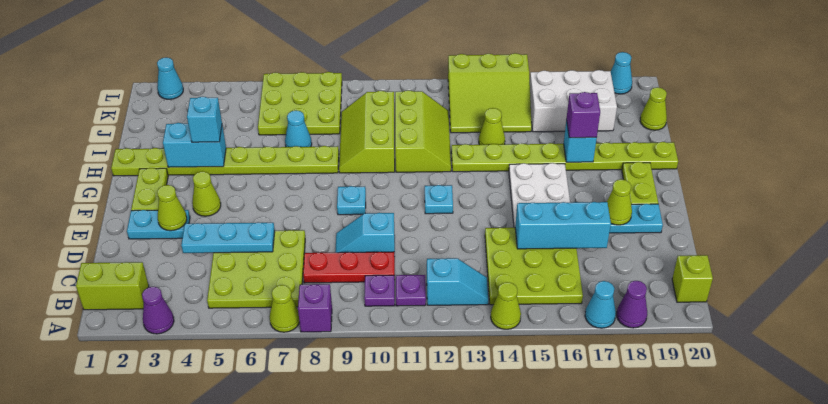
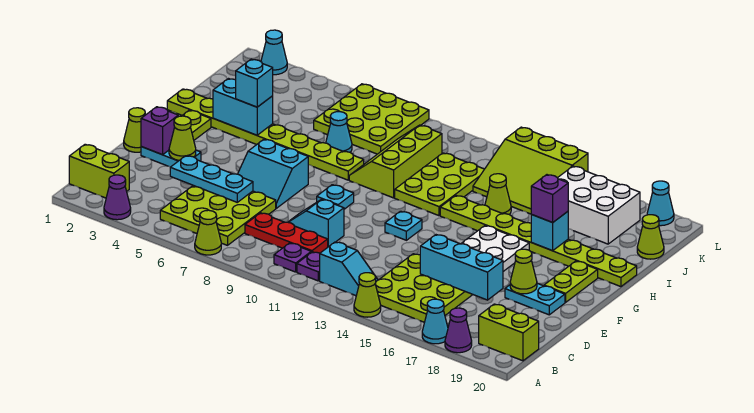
purple brick A8 level 1 -> purple brick E2 level 2
lime brick B20 level 1 -> lime brick B19:B20 level 1
none -> cyan slope E6:F7 level 1 top F
lime cone F4 level 1 -> lime cone E1 level 1
lime slope H11:J12 level 1 top 11 -> lime plate H11:J12 level 1

